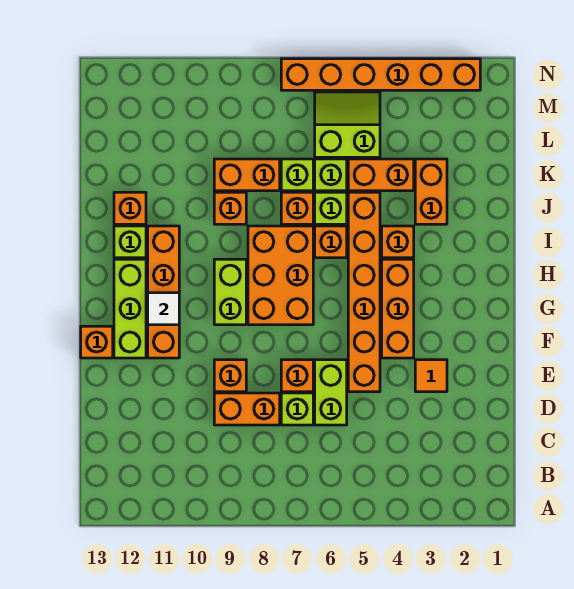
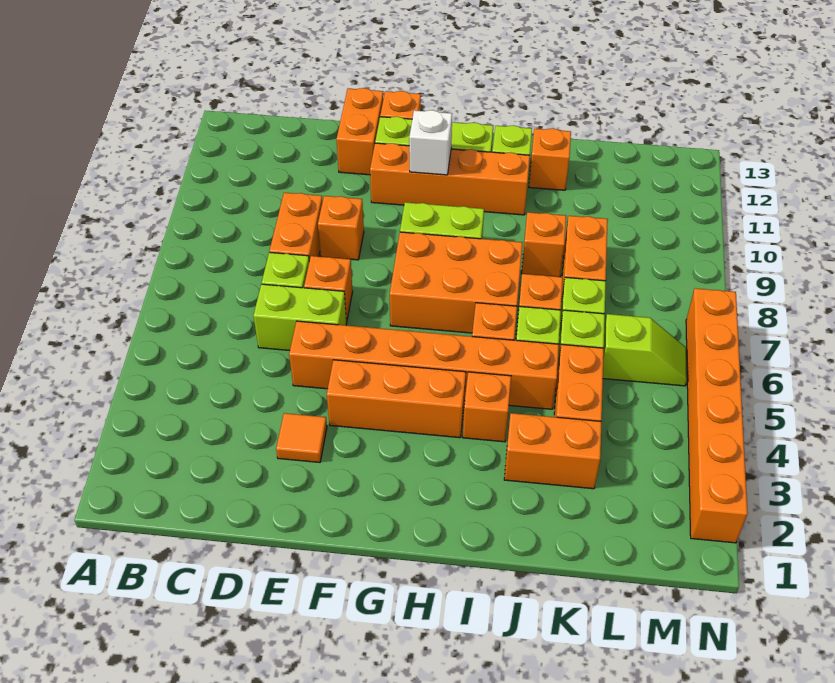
none -> orange brick E12:E13 level 1
white tile G11 level 2 -> white brick G11 level 2
lime slope L5:M6 level 1 top L -> lime slope L6:M6 level 1 top L

